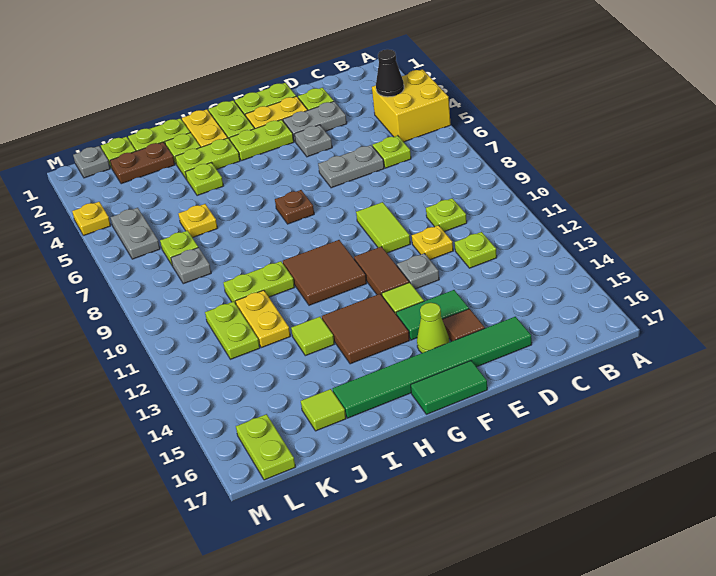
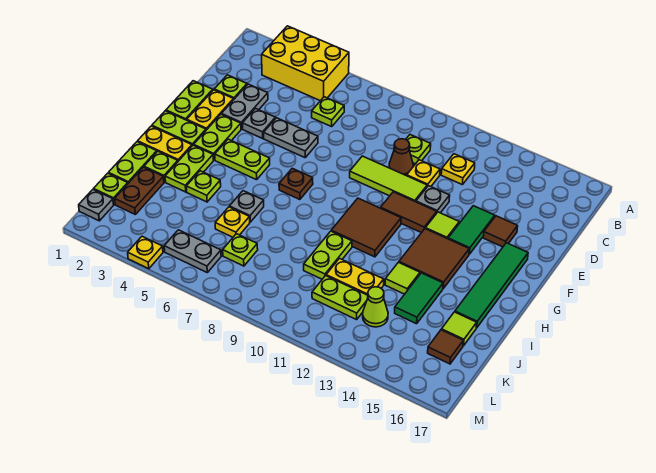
yellow brick A4:B5 level 1 -> yellow brick A3:B5 level 1
black cone B4 level 2 -> none
lime plate C12 level 1 -> yellow plate C12 level 1
grey plate D6:E6 level 1 -> grey plate E5:E6 level 1
none -> brown cone D10 level 1
green tile D16:I16 level 1 -> green tile F16:I16 level 1
lime tile E9:E10 level 1 -> lime tile E9:E11 level 1
lime cone F15 level 1 -> lime cone K13 level 1
green tile F17:G17 level 1 -> green tile I14:J14 level 1
grey plate K8 level 1 -> grey plate I6 level 1
none -> brown tile K16 level 1
lime plate L16:L17 level 1 -> lime plate G4:G5 level 1

